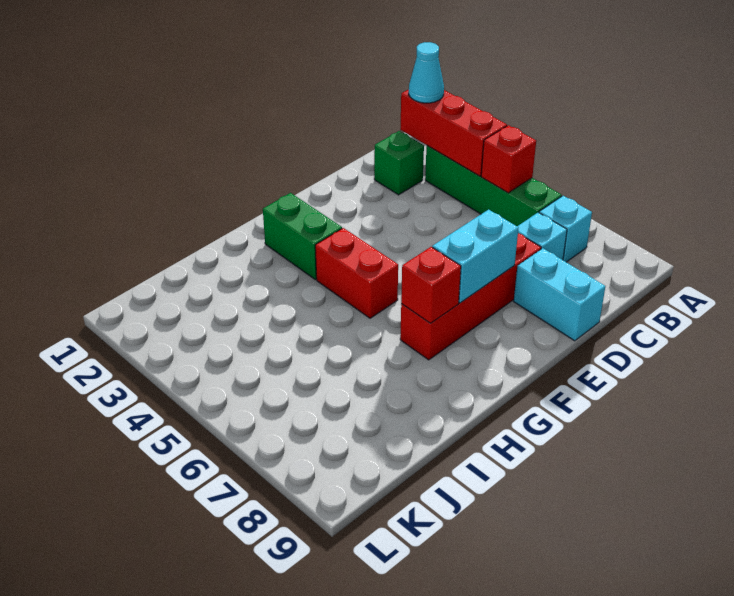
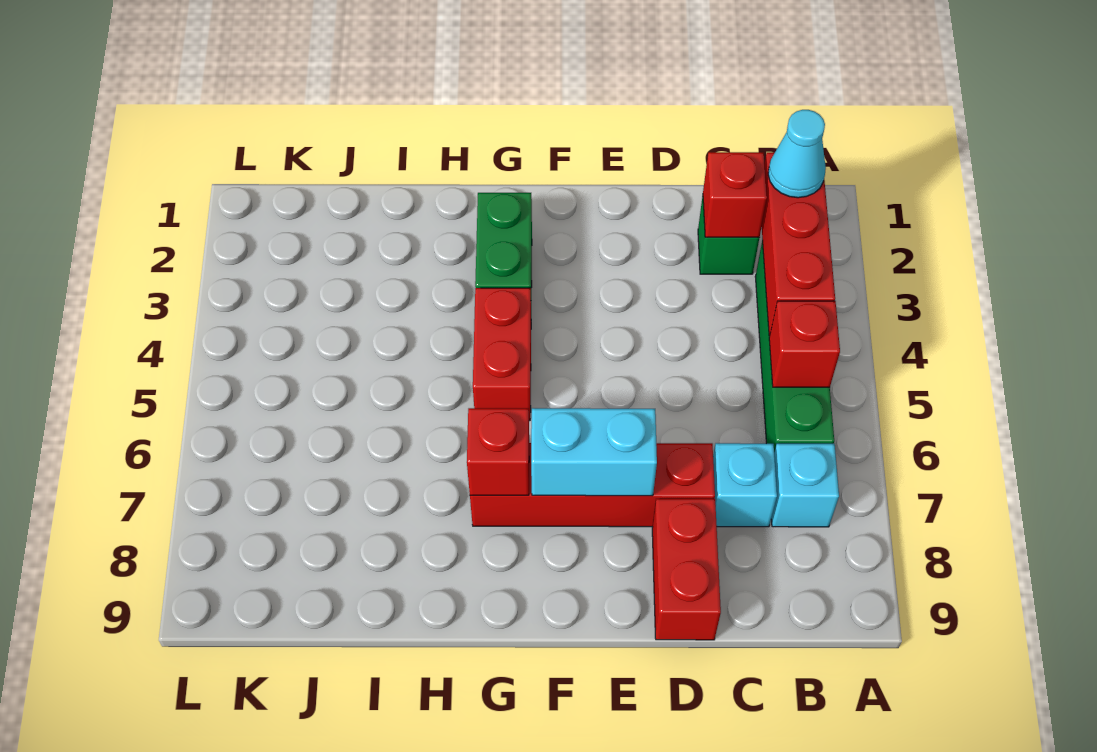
none -> red brick C2 level 2
cyan brick D8:D9 level 1 -> red brick D8:D9 level 1

